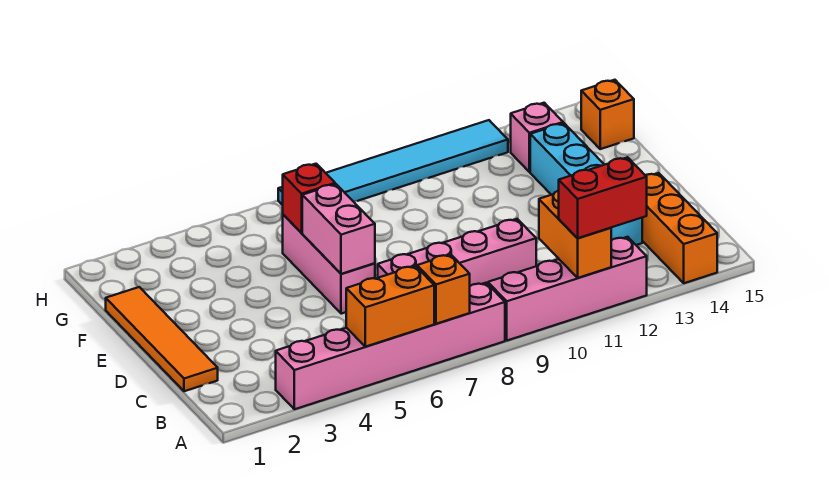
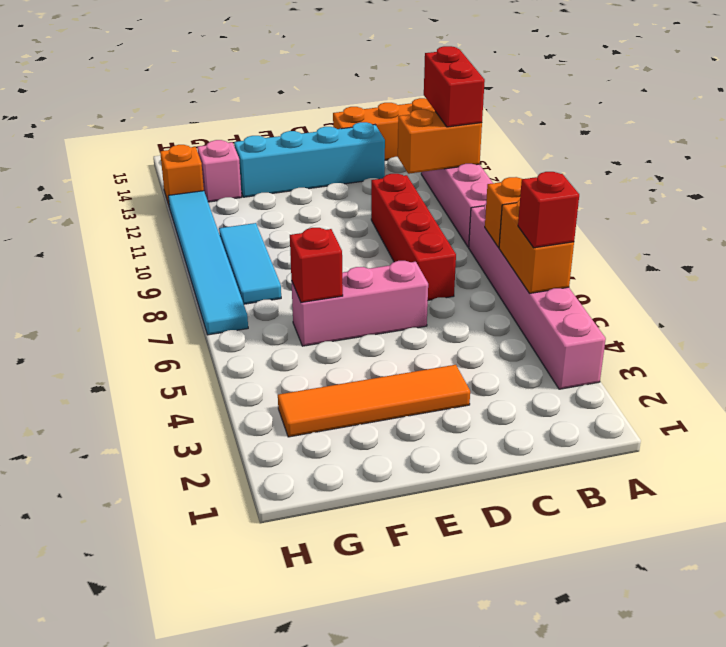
none -> red brick A5 level 3
orange tile C1:F1 level 1 -> orange tile D3:G3 level 1
pink brick C7:C10 level 1 -> red brick C7:C10 level 1
pink brick D6:E6 level 2 -> none
none -> cyan tile G8:G10 level 1
orange brick G15 level 1 -> orange brick H13 level 1

